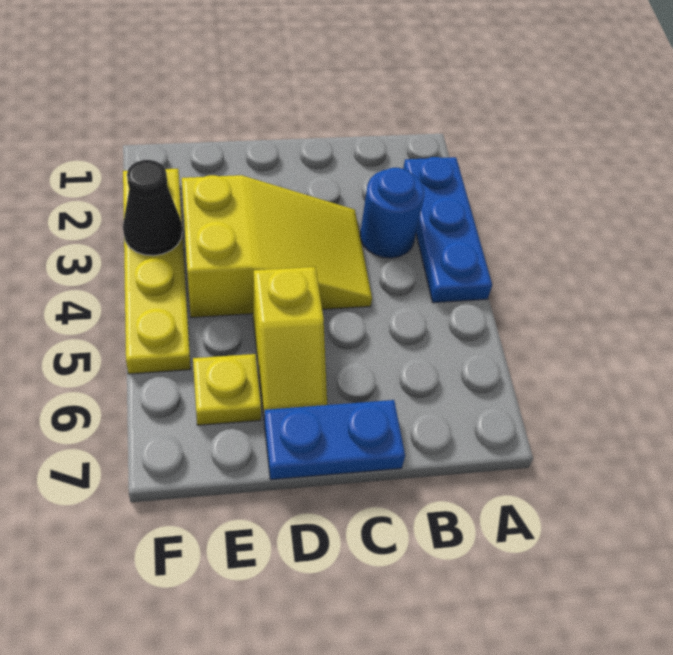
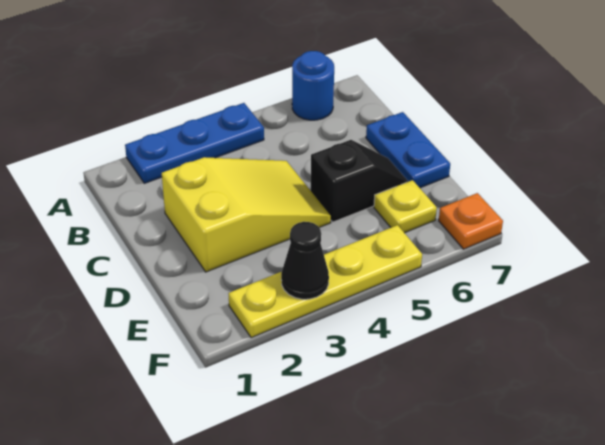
blue round brick B3 level 1 -> blue round brick A6 level 1
yellow slope C3:E4 level 1 top E -> yellow slope C2:D4 level 1 top 2
yellow slope D5:D6 level 1 top 5 -> black slope D5:D6 level 1 top 5
none -> orange plate F7 level 1

